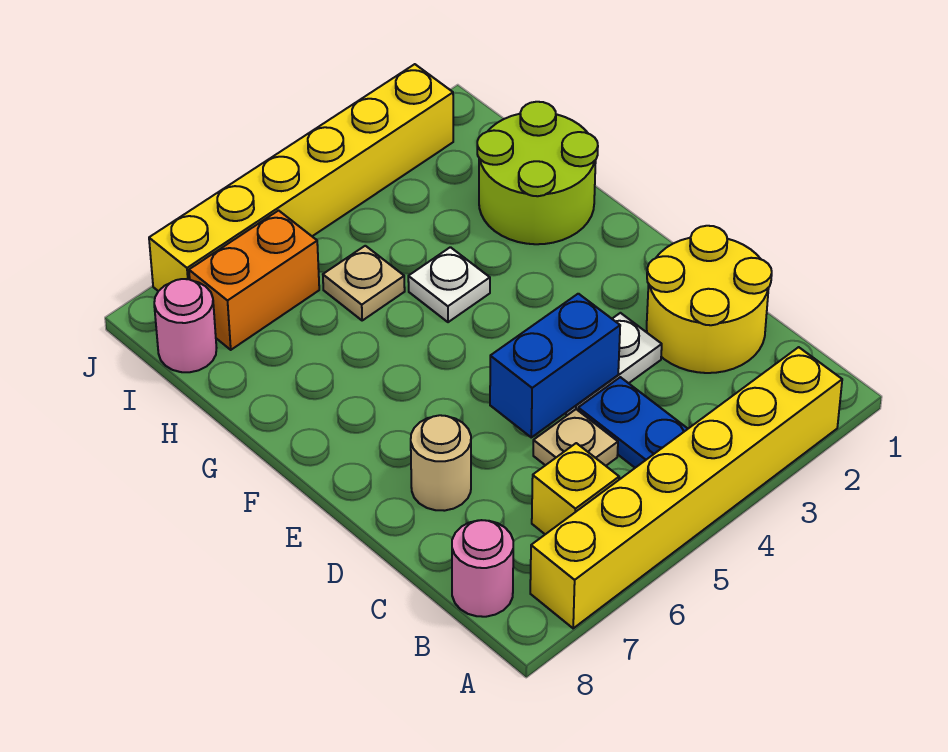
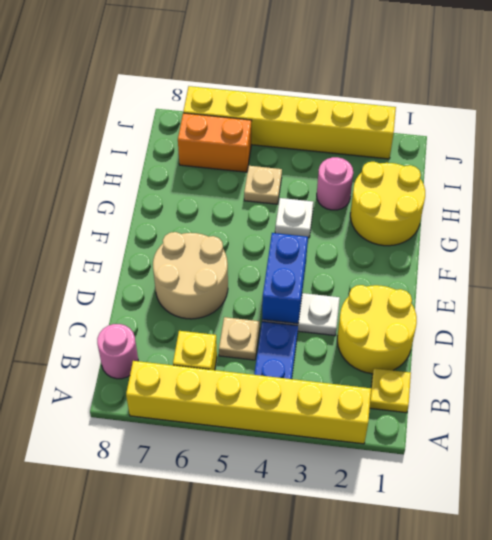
none -> yellow plate B1 level 1
blue brick D4:D5 level 2 -> blue brick D4:E4 level 2
tan round brick D7 level 1 -> tan round brick D6:E7 level 1
lime round brick G1:H2 level 1 -> yellow round brick G1:H2 level 1
pink round brick I8 level 1 -> pink round brick H3 level 1

